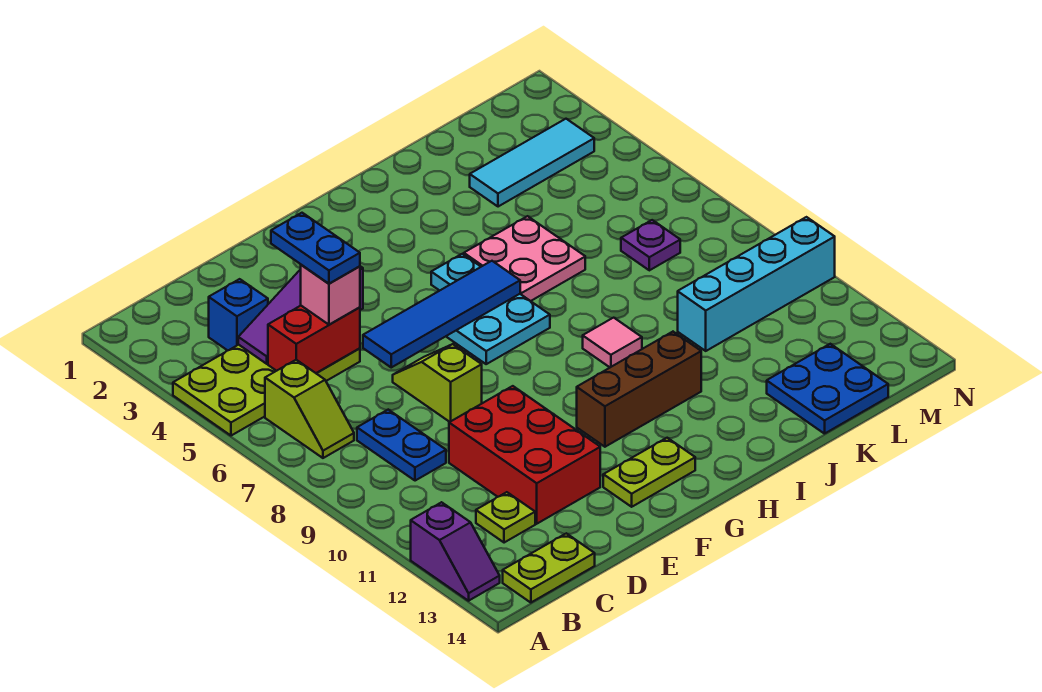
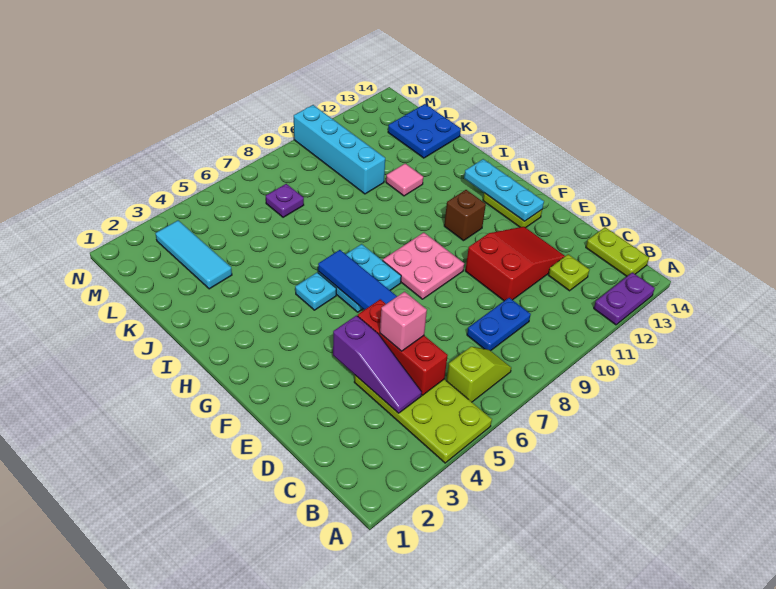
purple slope A12:A13 level 1 top 12 -> purple plate A12:A13 level 1
blue brick C3 level 1 -> none
red brick C5:D5 level 2 -> red brick C5:E5 level 2
blue plate D4:D5 level 4 -> none
red brick D10:E12 level 1 -> red slope D10:E12 level 1 top 10
lime slope E7:E8 level 1 top 8 -> none
none -> cyan plate F13:H13 level 2
brown brick G11:I11 level 1 -> brown brick G11 level 1
pink plate I5:J6 level 1 -> pink plate F8:G9 level 1
pink tile I9 level 1 -> pink tile J11 level 1

